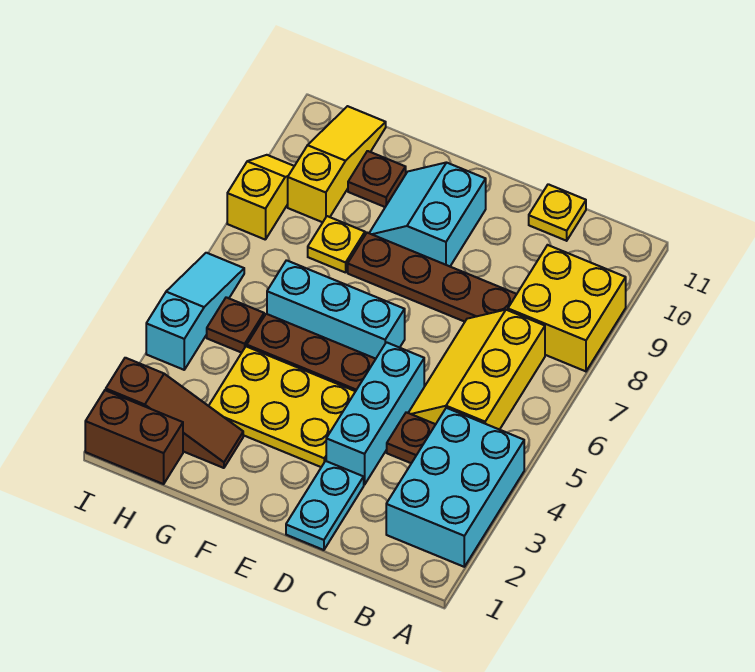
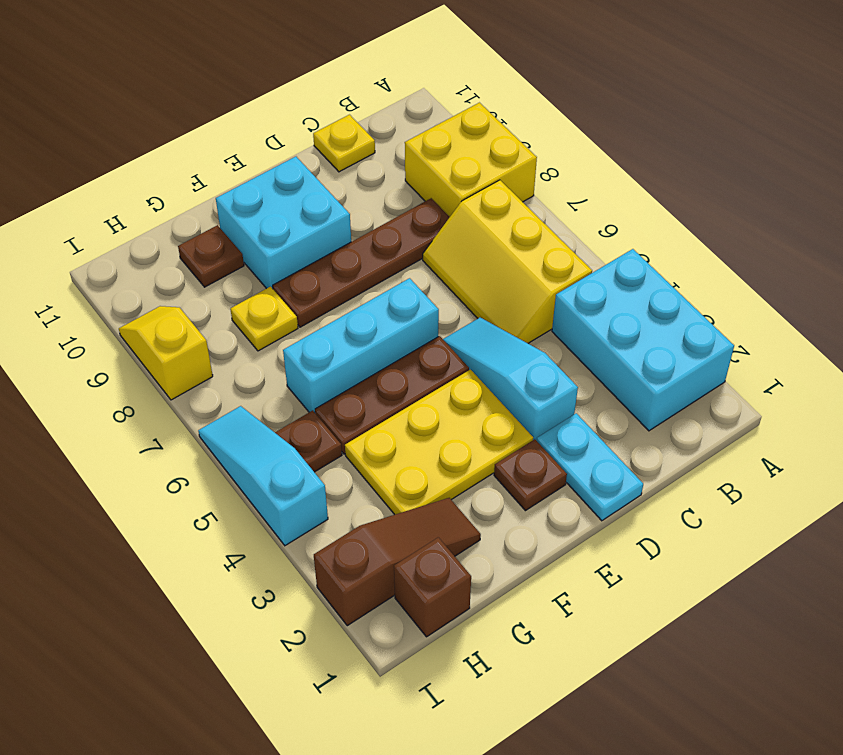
brown plate C4 level 1 -> brown plate E2 level 1
cyan brick D3:D5 level 1 -> cyan slope D3:D5 level 1 top 3
cyan slope E9:F10 level 1 top E -> cyan brick E9:F10 level 1
brown brick H1:I1 level 1 -> brown brick H1 level 1
yellow slope H9:H11 level 1 top 9 -> none

